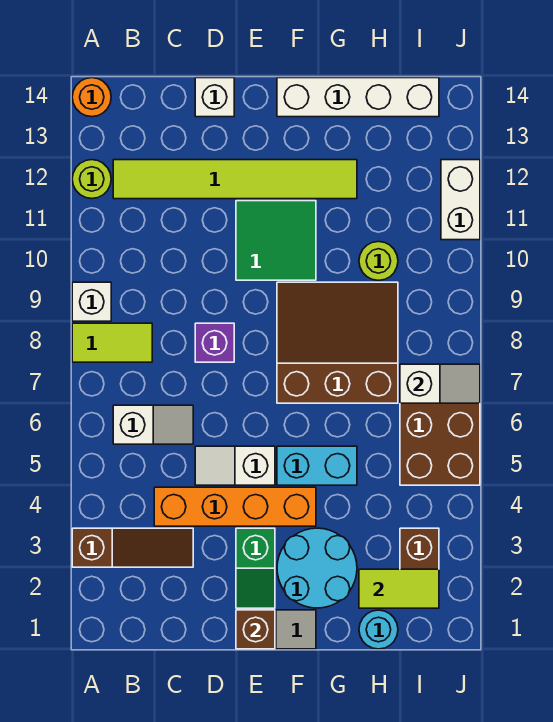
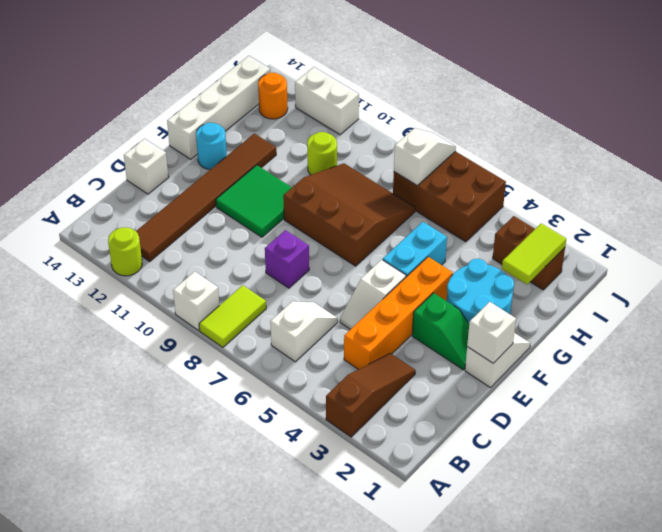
orange round brick A14 level 1 -> orange round brick I13 level 1
lime tile B12:G12 level 1 -> brown tile B12:G12 level 1
brown brick E1 level 2 -> white brick E1 level 2
brown slope F7:H9 level 1 top 7 -> brown slope F7:H9 level 1 top F
cyan round brick H1 level 1 -> cyan round brick F13 level 1

